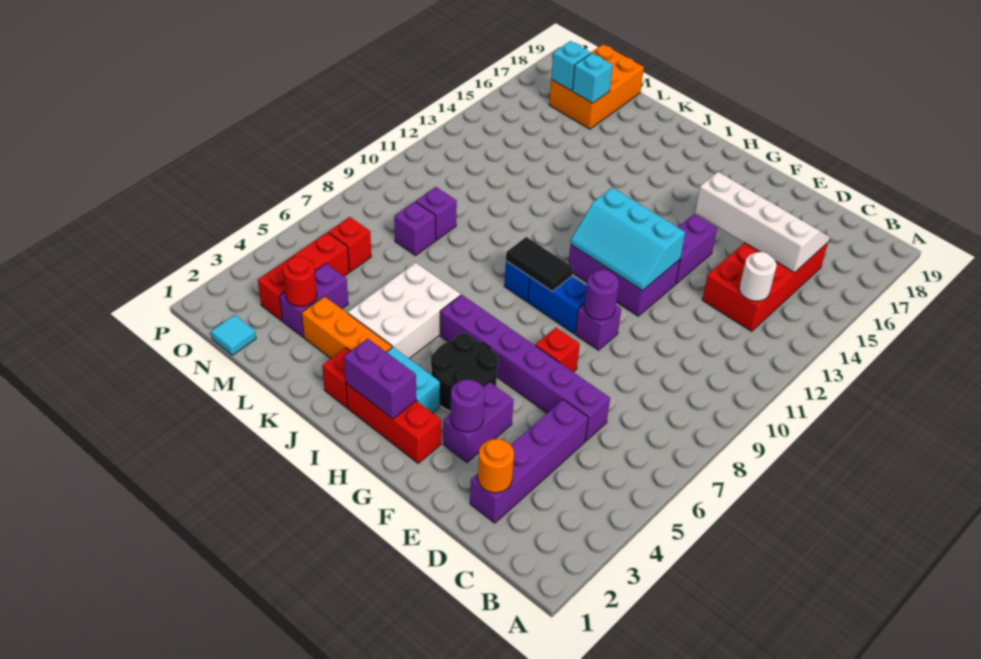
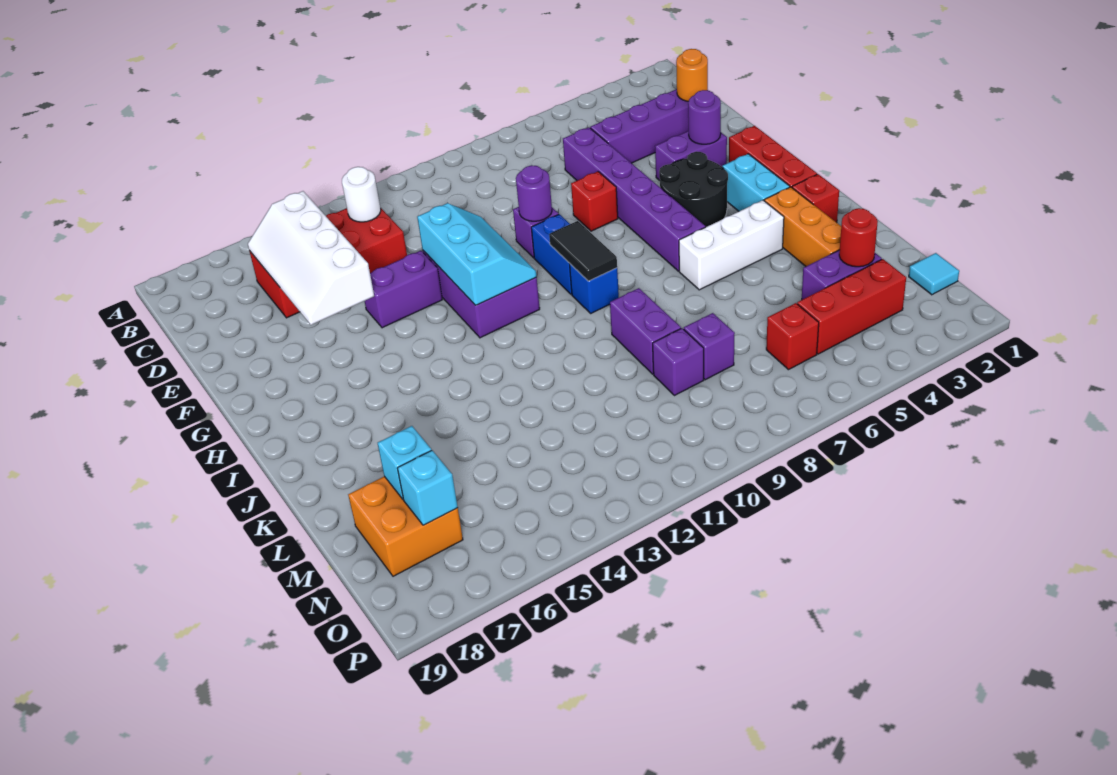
purple brick H2:I2 level 2 -> purple brick K9:L9 level 1
white brick J4:K6 level 1 -> white brick J4:J6 level 1
orange brick M17:N19 level 1 -> orange brick M17:N18 level 1

